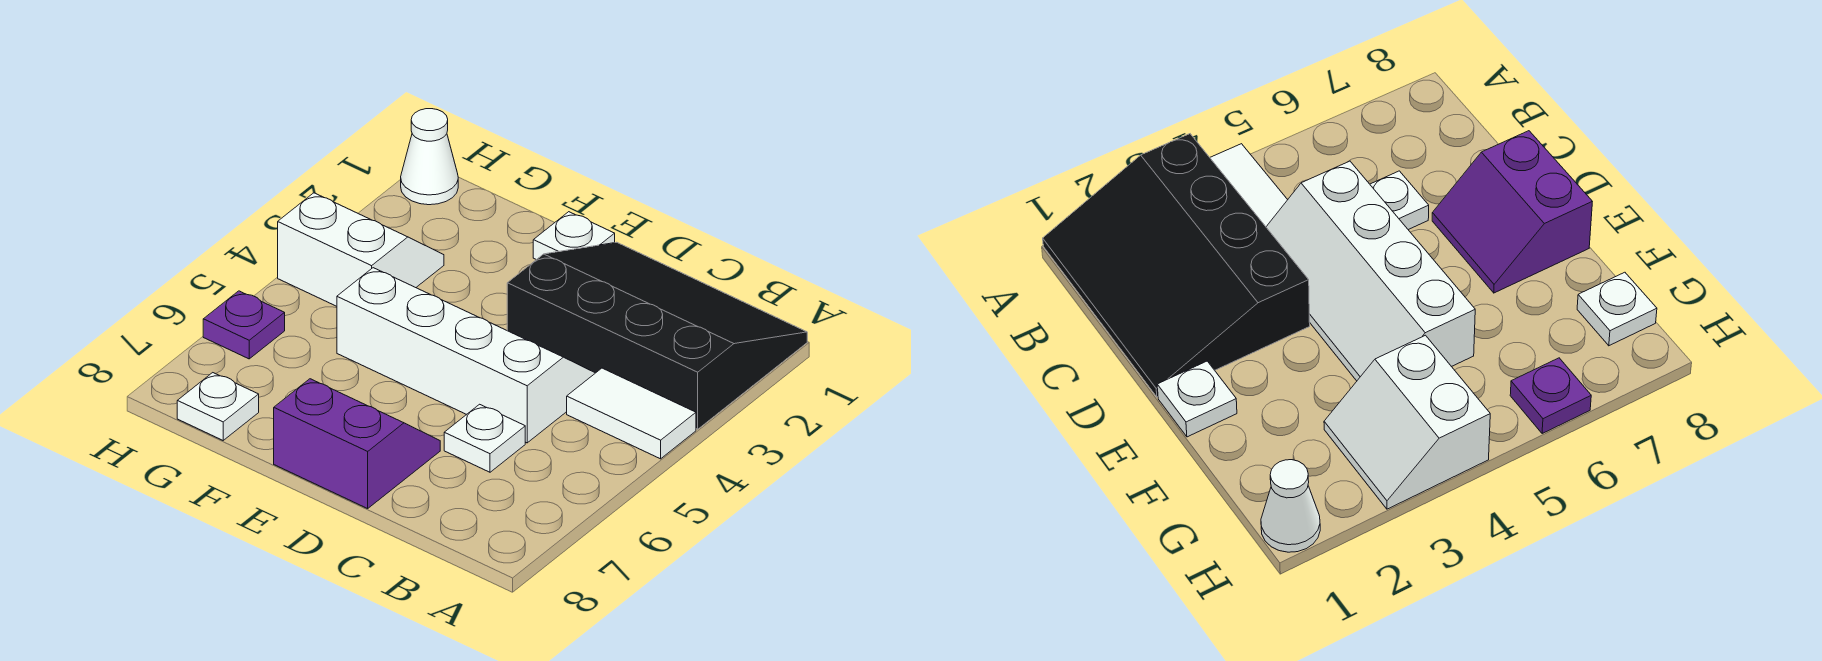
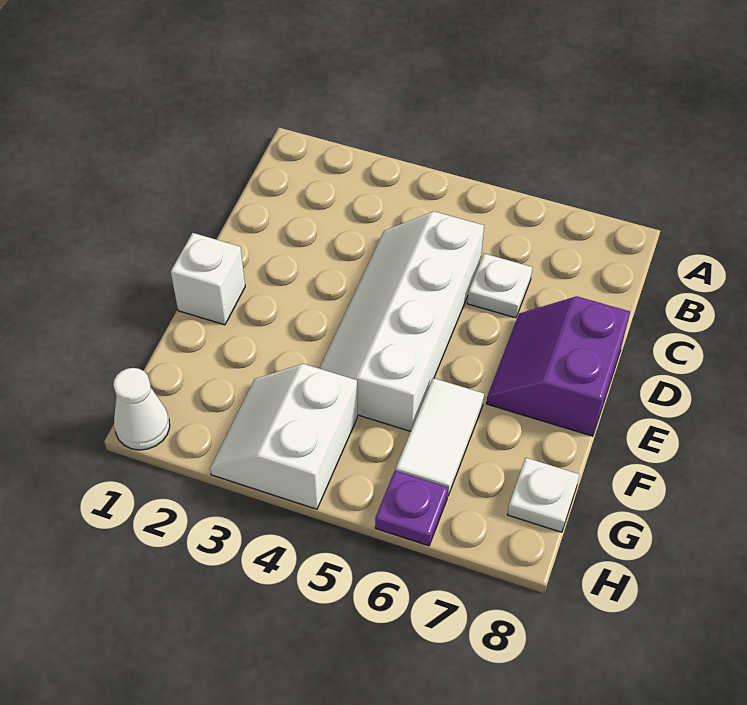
black slope A1:D3 level 1 top 3 -> none
white tile A4:B4 level 1 -> white tile F6:G6 level 1
white plate E1 level 1 -> white brick E1 level 1

